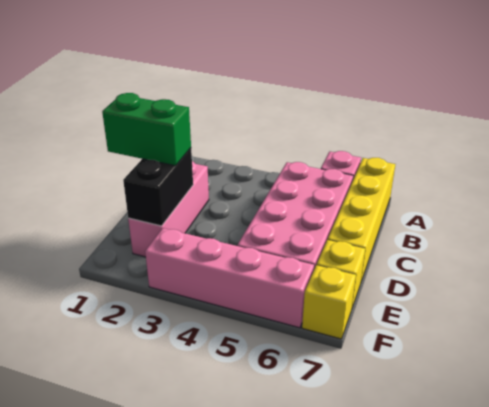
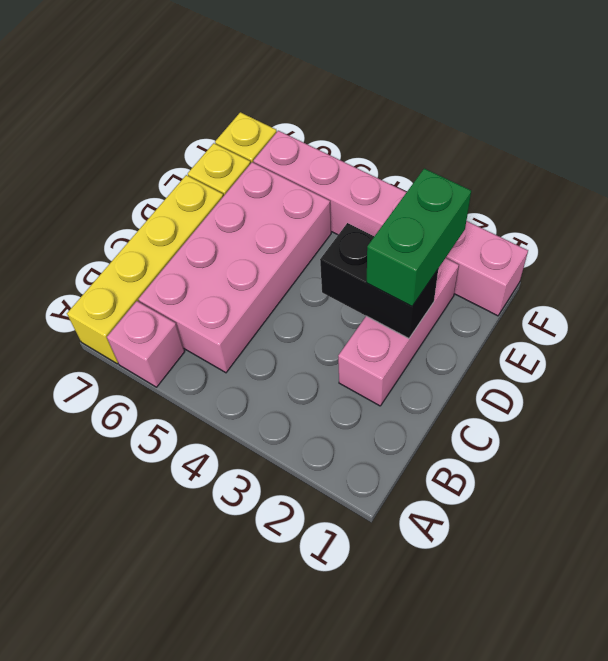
green brick D1:D2 level 3 -> green brick D2:E2 level 3
black brick D2:E2 level 2 -> black brick D2:D3 level 2
pink brick F3:F6 level 1 -> pink brick F1:F6 level 1

